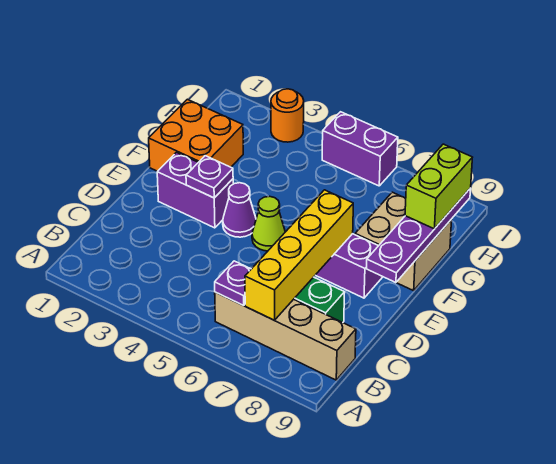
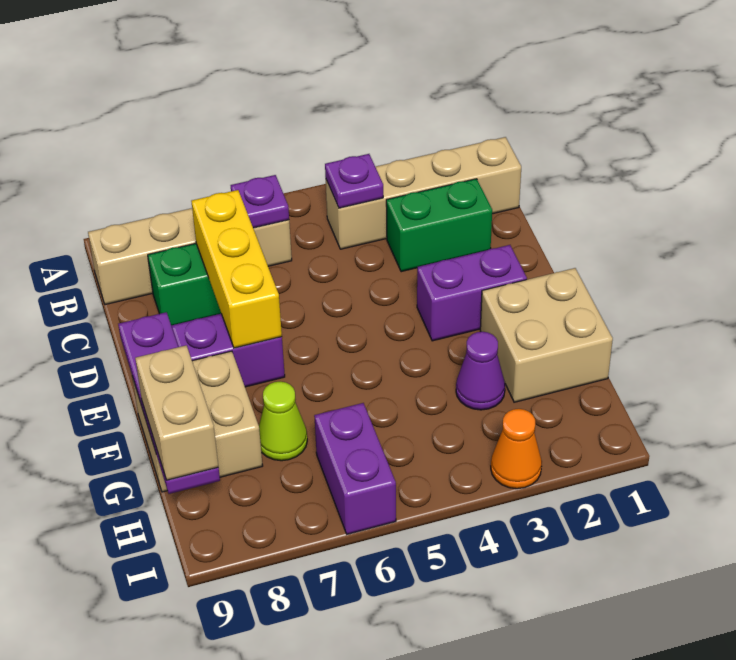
none -> tan brick B1:B4 level 1
yellow brick B7:E7 level 2 -> yellow brick C7:E7 level 2
none -> green brick C2:C3 level 1
purple plate E3 level 2 -> purple plate B4 level 2
purple cone E4 level 1 -> purple cone G3 level 1
lime cone E5 level 1 -> lime cone G7 level 1
orange brick F1:G2 level 1 -> tan brick F1:G2 level 1
lime brick G9:H9 level 3 -> tan brick G9:H9 level 3
orange round brick I3 level 1 -> orange cone I3 level 1
purple brick I5:I6 level 1 -> purple brick H6:I6 level 1

